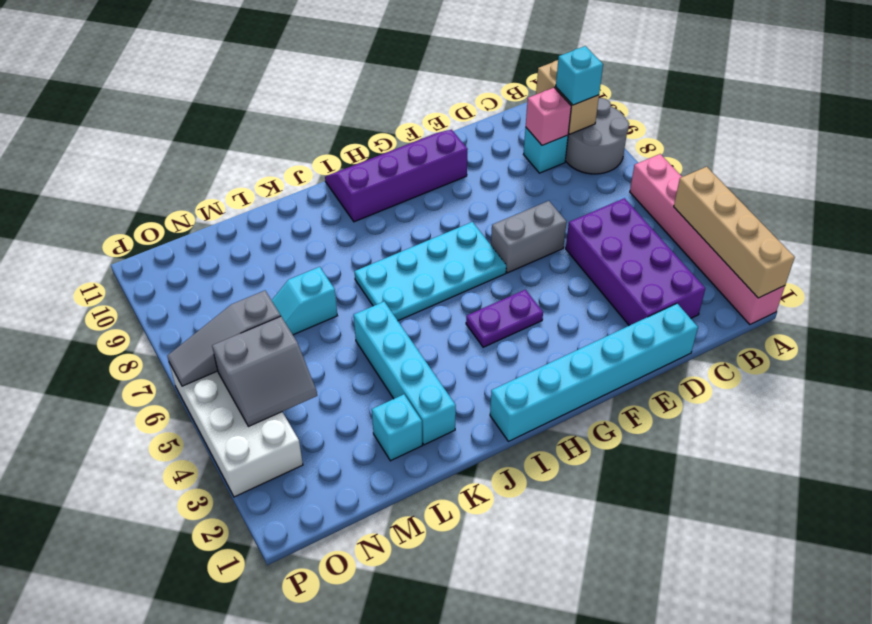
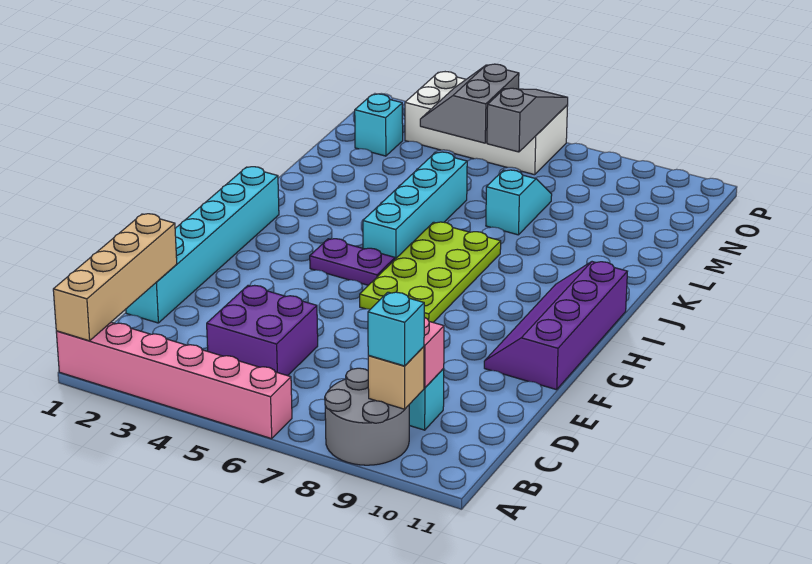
tan brick A1:A4 level 2 -> tan brick A1:D1 level 2
tan brick B9:B10 level 2 -> tan brick B9 level 2
purple brick C2:D5 level 1 -> purple brick C4:D5 level 1
grey brick E6:F6 level 1 -> none
purple slope F10:I11 level 1 top 10 -> purple slope F10:I11 level 1 top 11
purple plate G4:H4 level 1 -> purple plate H4:H5 level 1
cyan plate G6:J7 level 1 -> lime plate G6:J7 level 1
cyan brick K2:K5 level 1 -> cyan brick I5:L5 level 1
cyan brick L2 level 1 -> cyan brick N2 level 1

